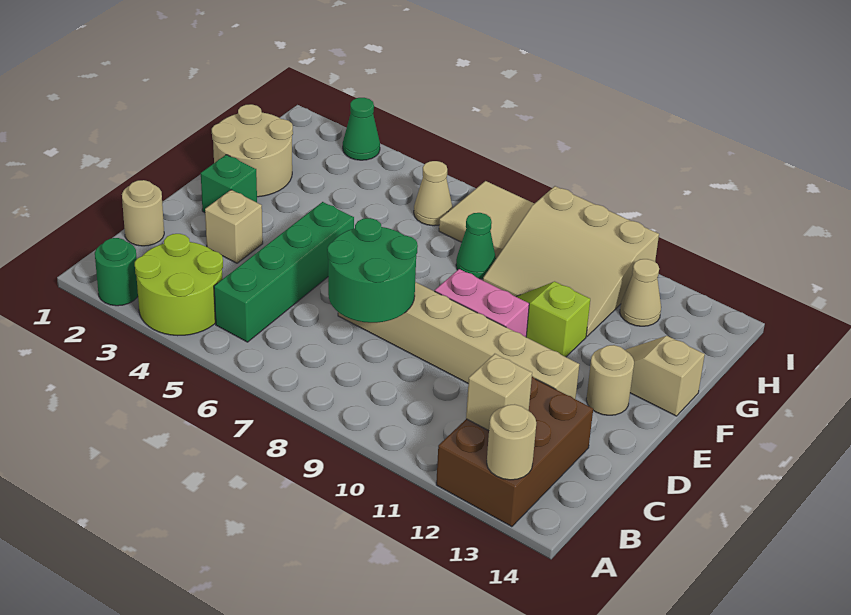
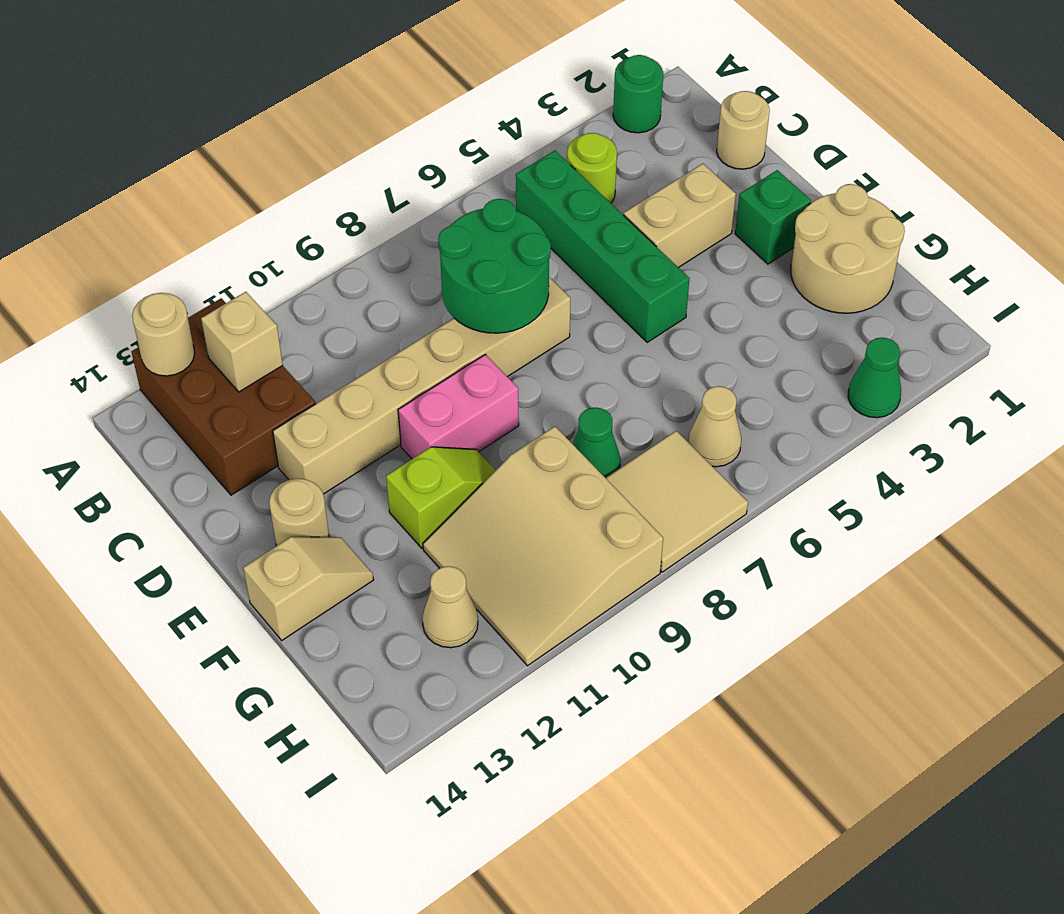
lime round brick A3:B4 level 1 -> lime round brick B4 level 1
tan brick D3 level 1 -> tan brick D3:D4 level 1
tan slope G9:I11 level 1 top I -> tan slope G9:I11 level 1 top 9

